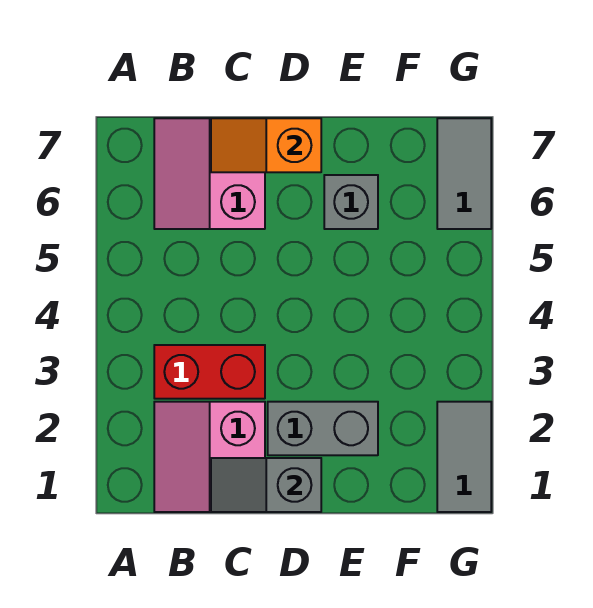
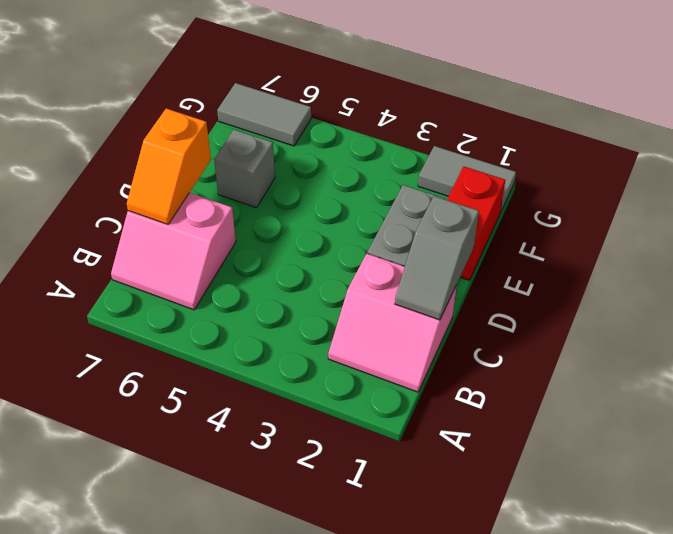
red brick B3:C3 level 1 -> red brick E1:F1 level 1

